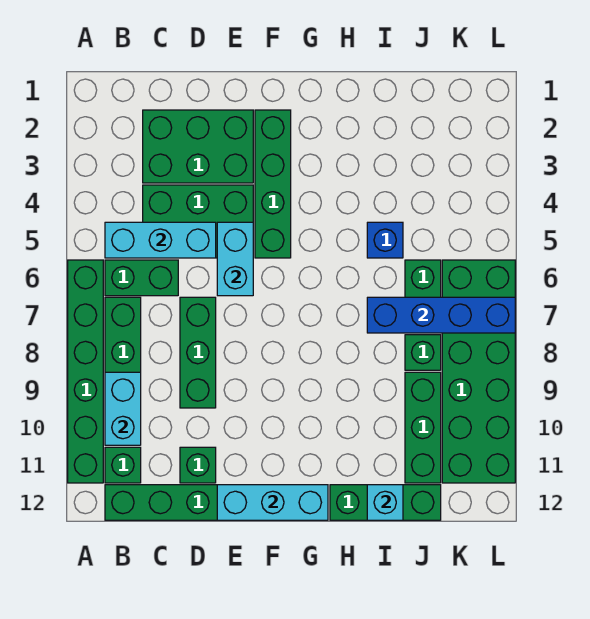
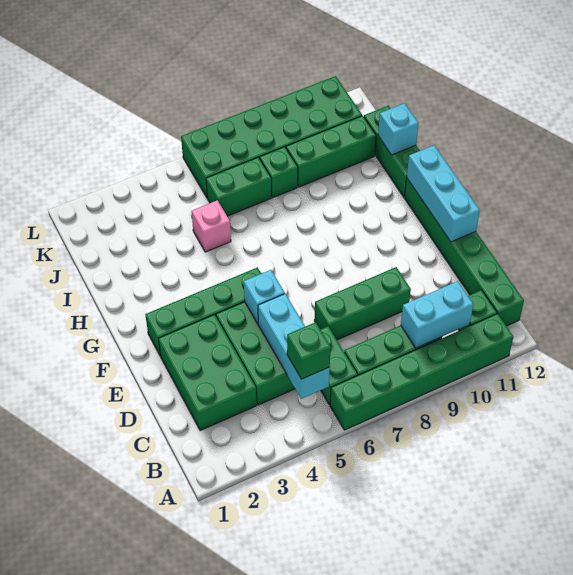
green brick D11 level 1 -> green brick B5 level 3
cyan brick E5:E6 level 2 -> cyan brick E5 level 2
blue brick I5 level 1 -> pink brick I5 level 1
blue brick I7:L7 level 2 -> none

